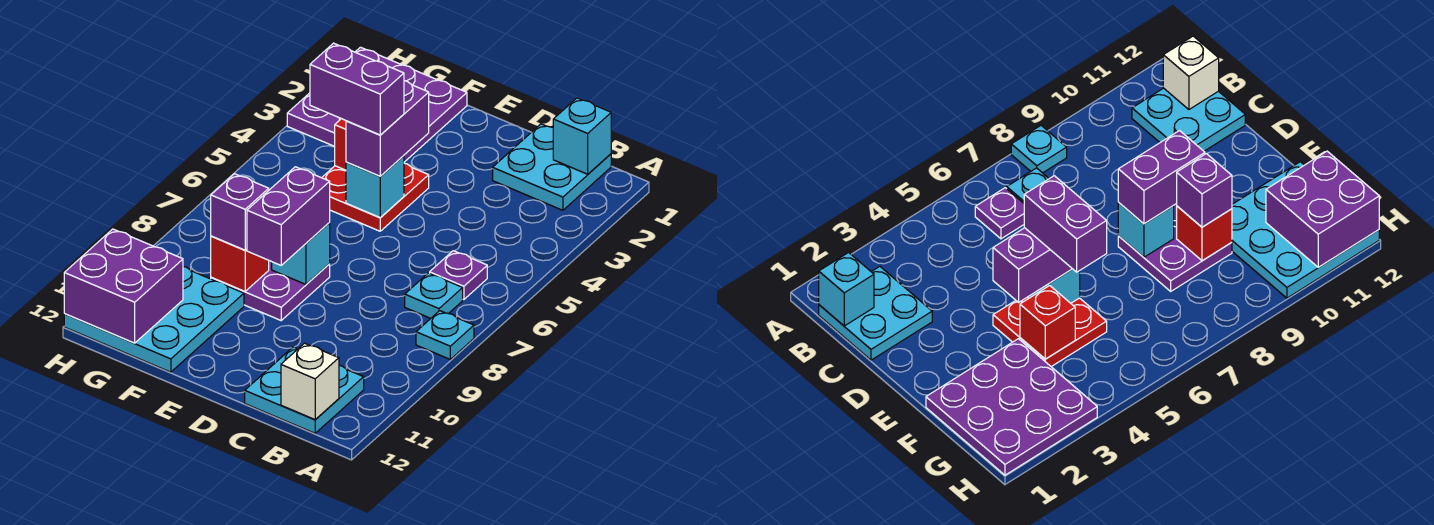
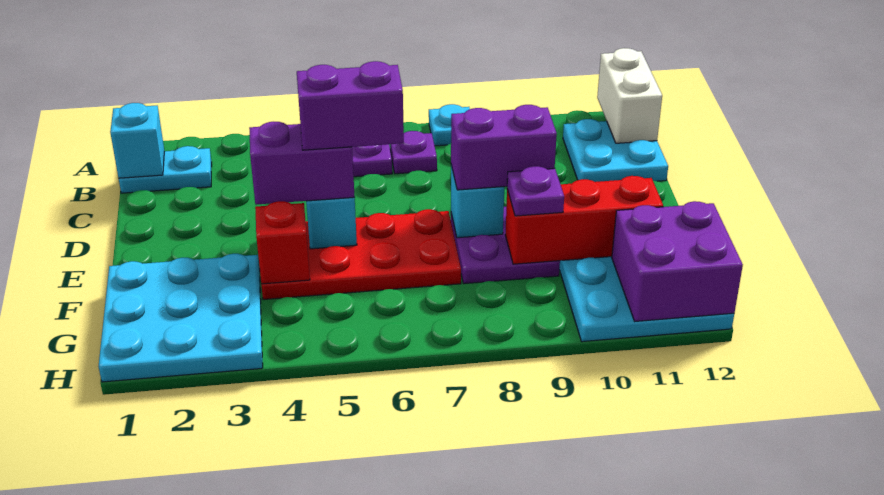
cyan plate B1:C2 level 1 -> cyan plate B1:B2 level 1
cyan plate B7 level 1 -> purple plate B7 level 1
white brick B12 level 2 -> white brick A12:B12 level 2
red plate E4:F5 level 1 -> red plate E4:F7 level 1
purple brick E5:F5 level 4 -> purple brick E5:E6 level 4
purple plate F1:H3 level 1 -> cyan plate F1:H3 level 1
red brick F9 level 2 -> red brick F9:F11 level 2
purple brick F9 level 3 -> purple plate F9 level 3

